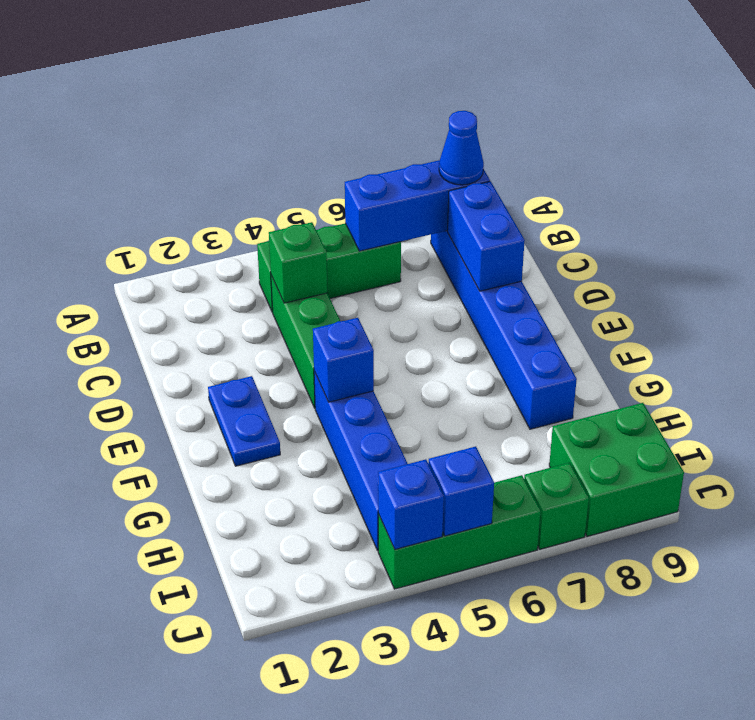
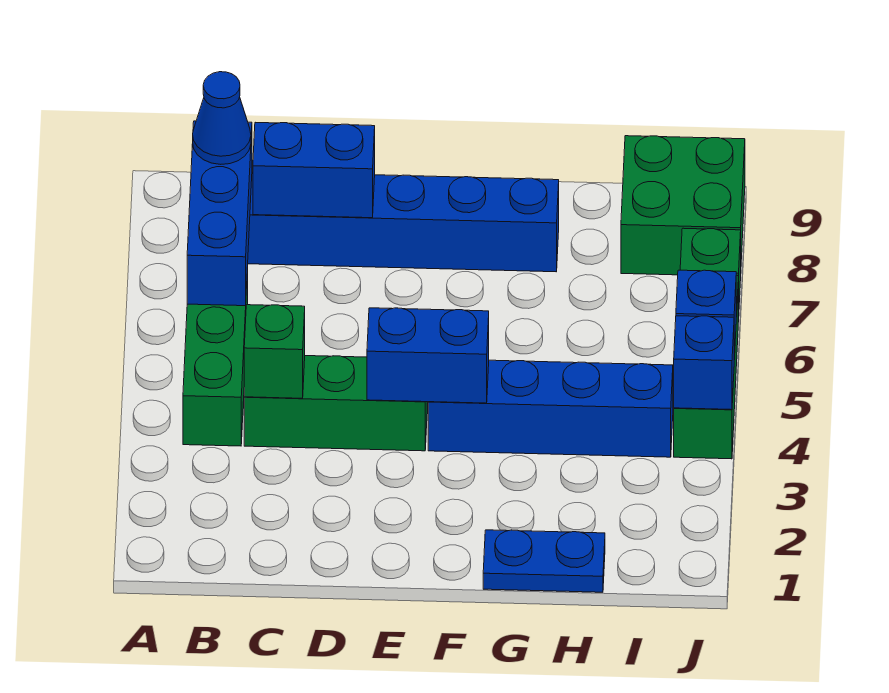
blue plate E2:F2 level 1 -> blue plate G1:H1 level 1
blue brick F4 level 2 -> blue brick E4:F4 level 2

